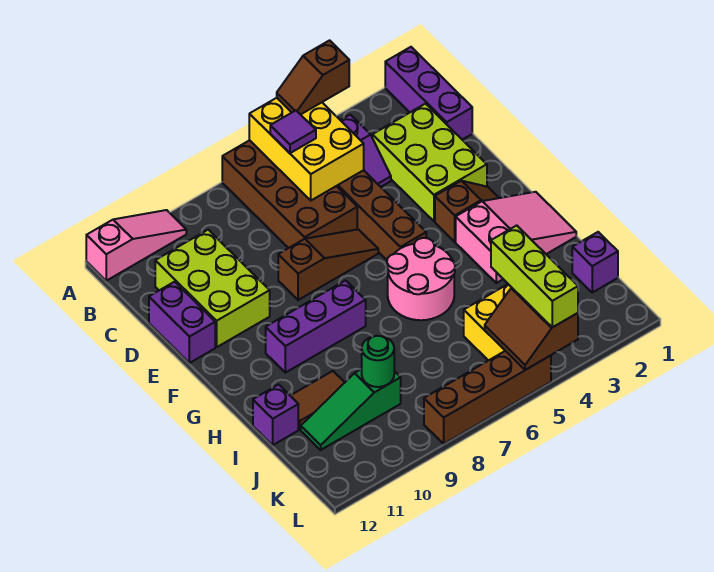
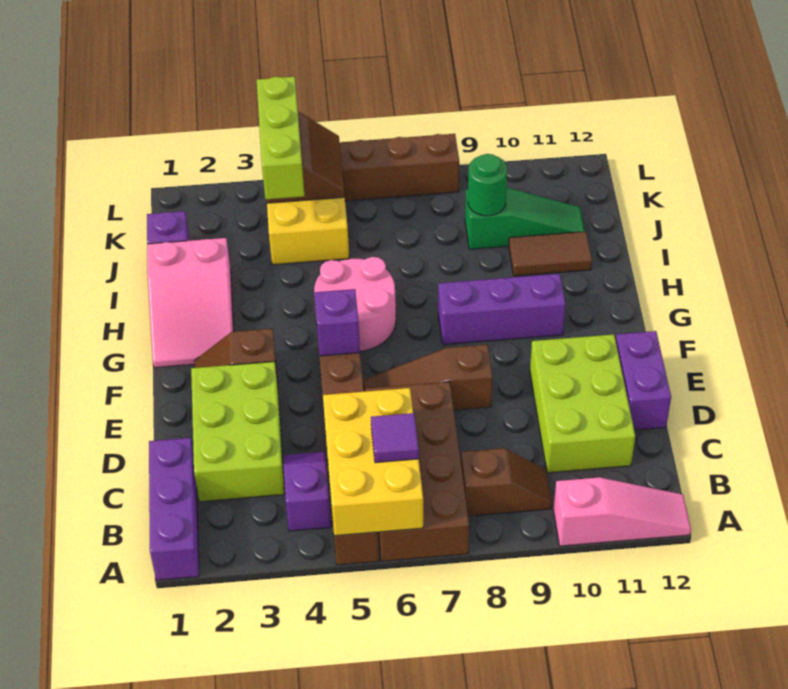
brown slope A4:A5 level 3 top 4 -> brown slope B8:B9 level 1 top 8
pink slope A10:A12 level 1 top 12 -> pink slope A10:A12 level 1 top 10
pink slope G1:H3 level 1 top 3 -> pink slope G1:I2 level 1 top I
purple brick I12 level 1 -> purple brick F5 level 2

